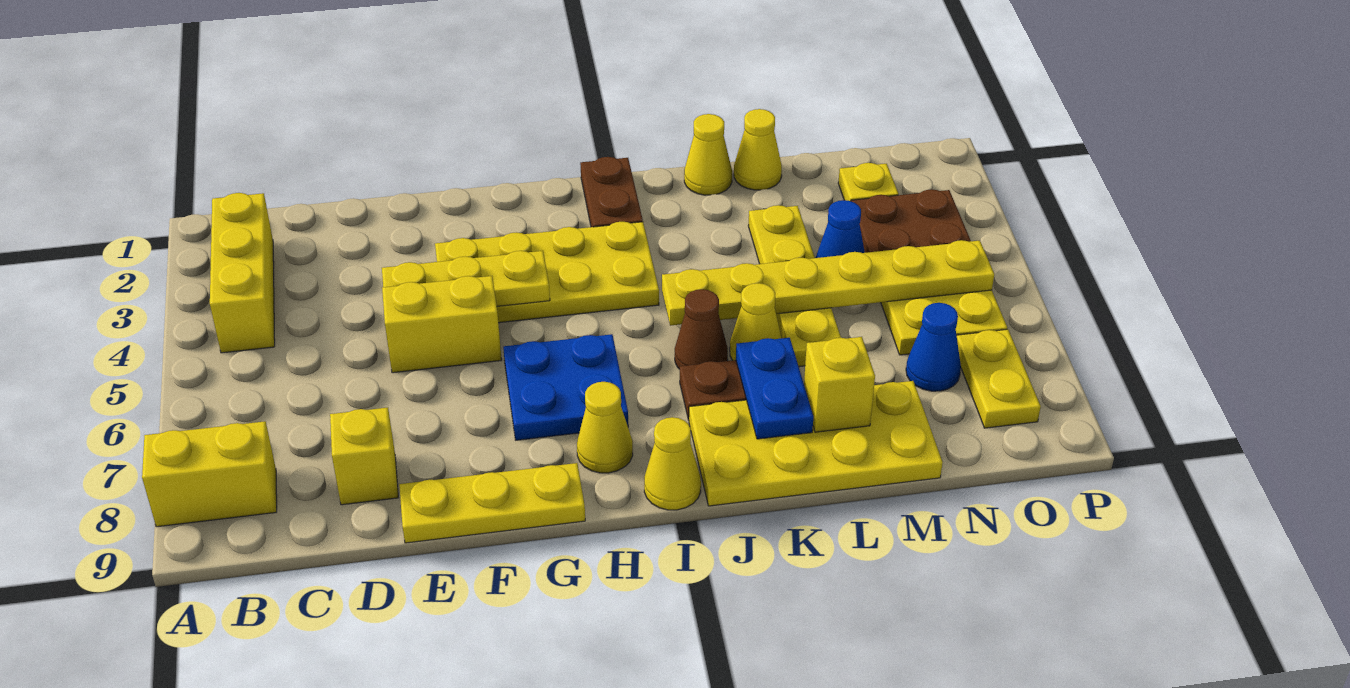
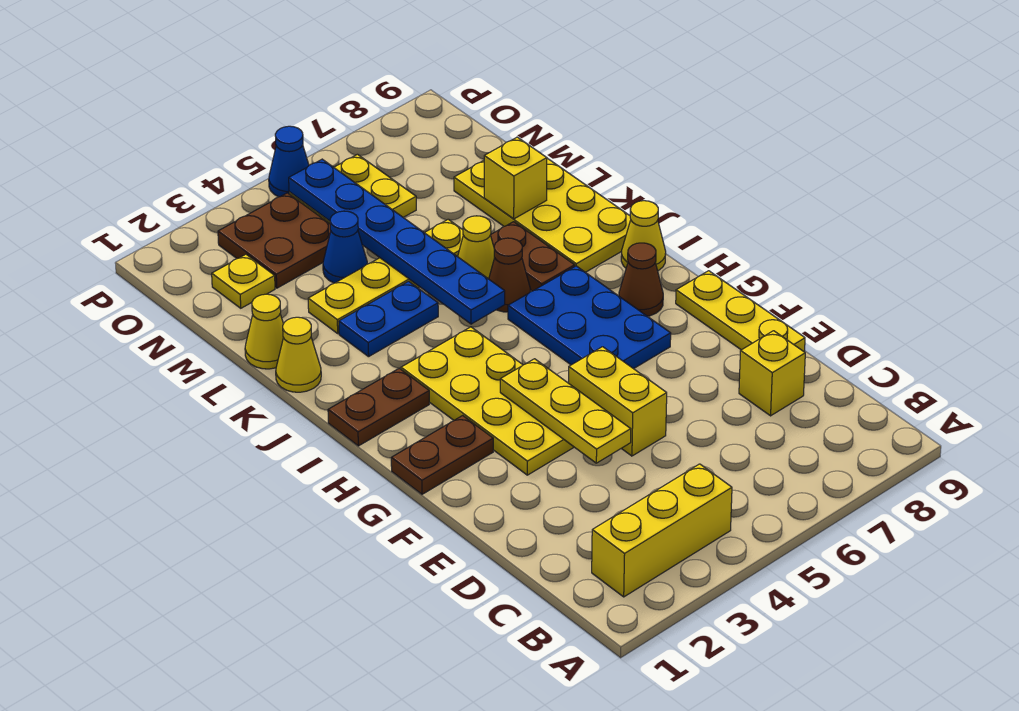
yellow brick A8:B8 level 1 -> none
none -> brown plate G1:G2 level 1
blue plate G6:H7 level 1 -> blue plate G6:I7 level 1
yellow cone H8 level 1 -> brown cone H8 level 1
yellow plate J5:O5 level 2 -> blue plate J5:O5 level 2
blue plate K7:K8 level 2 -> blue plate K3:K4 level 1
blue cone N7 level 1 -> blue cone P5 level 1
yellow plate O7:O8 level 1 -> none

